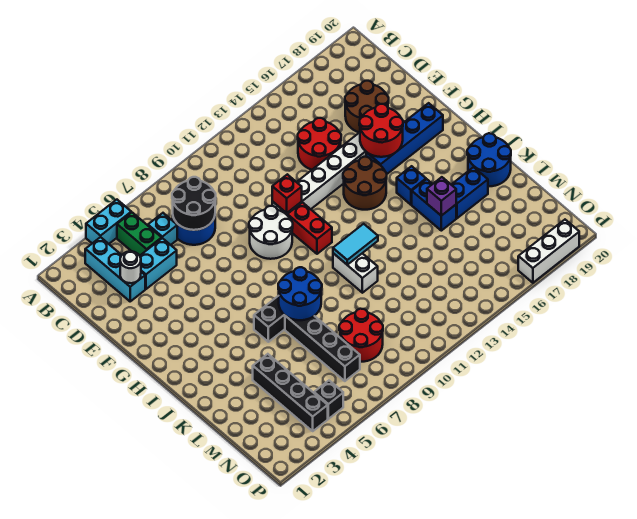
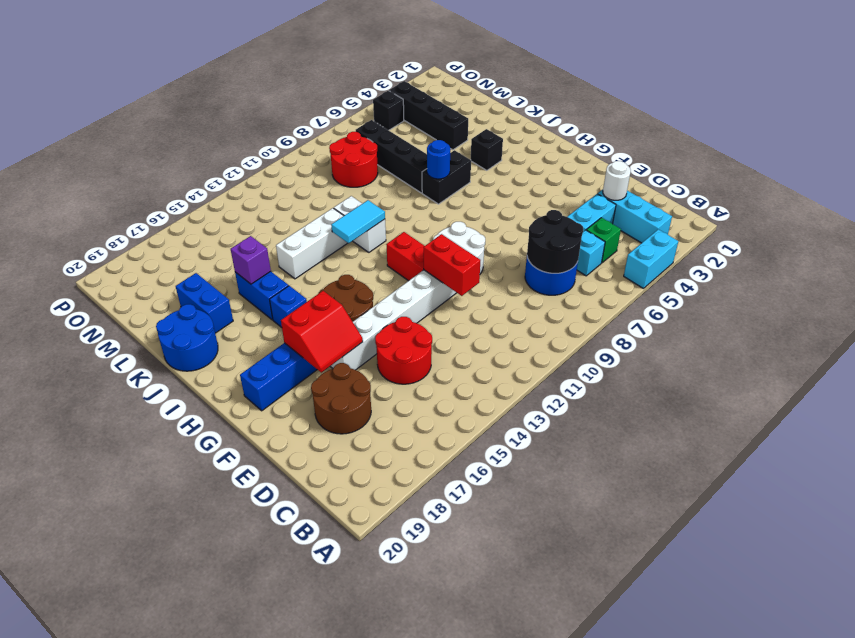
green brick B5:C5 level 1 -> green brick C5 level 1
red brick F11 level 2 -> red brick E11:F11 level 2
red round brick F16:G17 level 2 -> red slope F16:G17 level 2 top G
none -> black brick J4 level 1
blue round brick J7:K8 level 2 -> blue round brick J7 level 2
blue brick K17:K18 level 1 -> blue brick K18:L18 level 1
white brick P17:P19 level 1 -> white brick K12:K14 level 1

